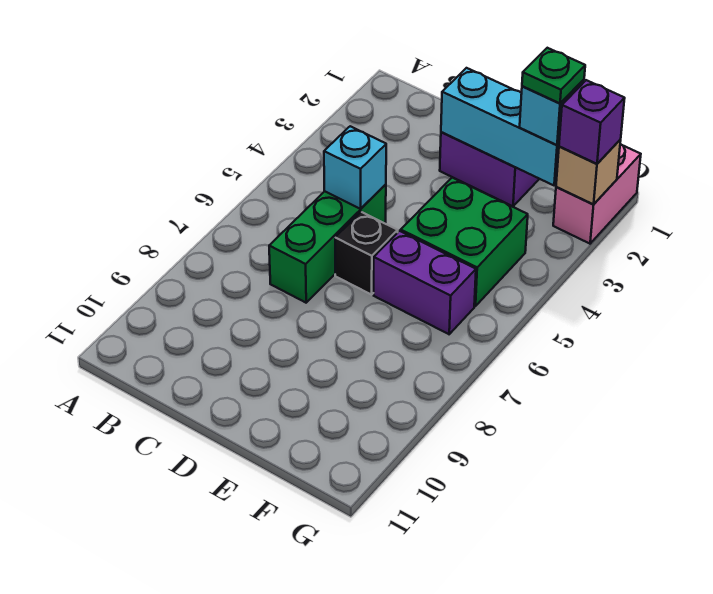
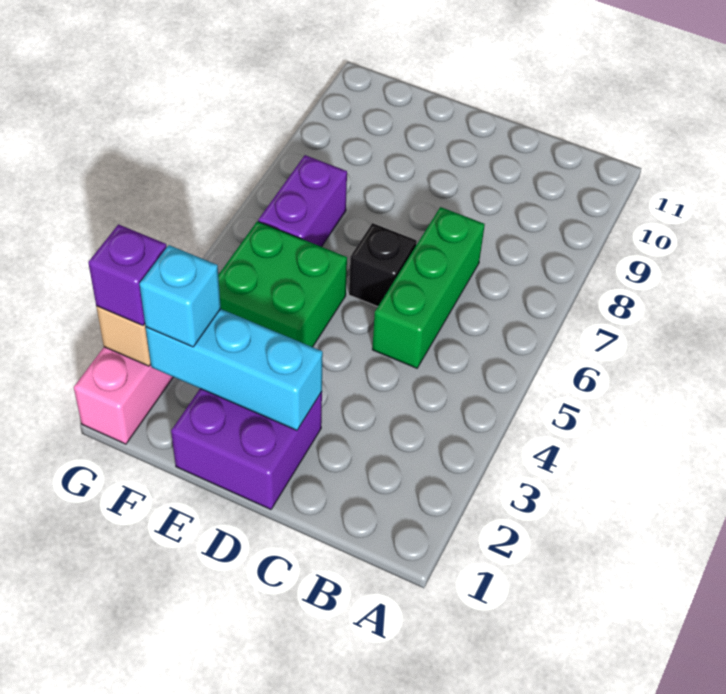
cyan brick C5 level 2 -> none
purple brick E6:F6 level 1 -> purple brick F6:F7 level 1
green plate F2 level 4 -> none

